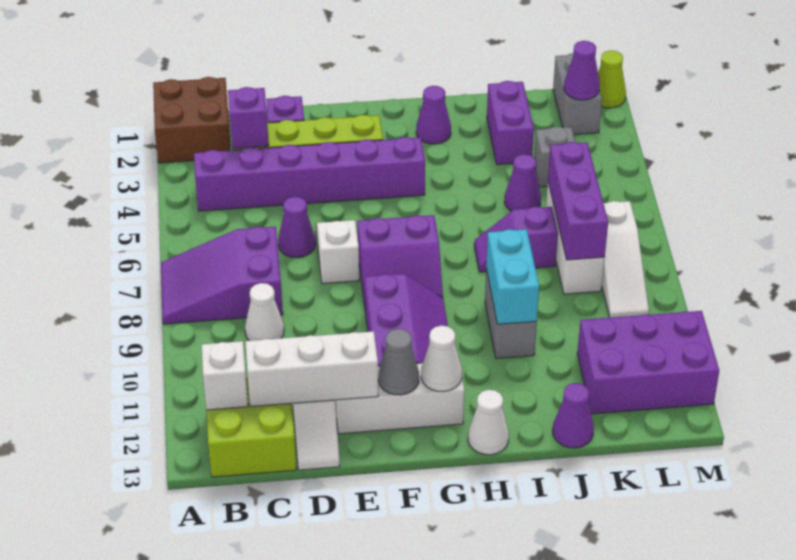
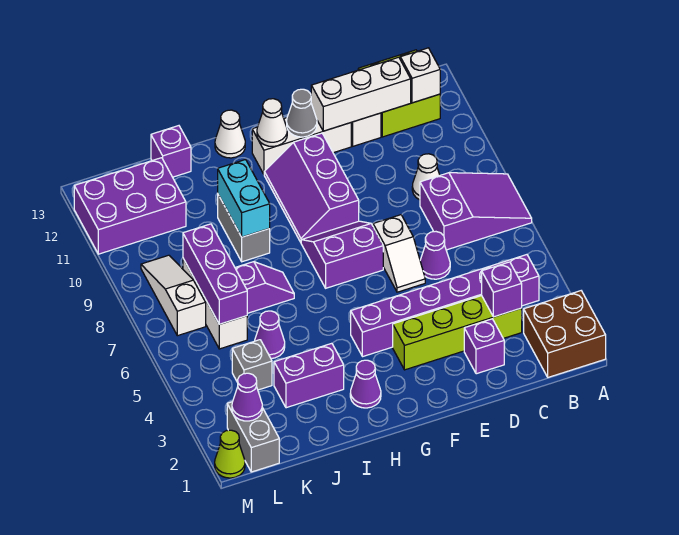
purple brick J2:J3 level 1 -> purple brick I3:J3 level 1
purple cone J13 level 1 -> purple brick J13 level 1

